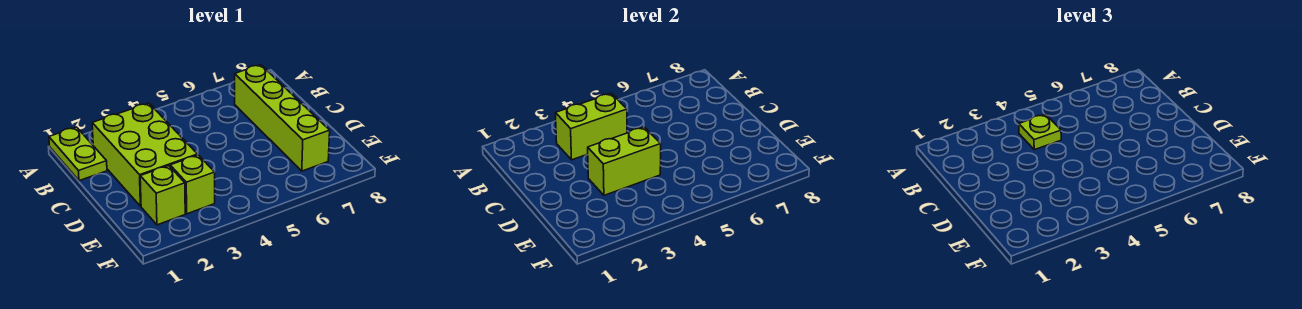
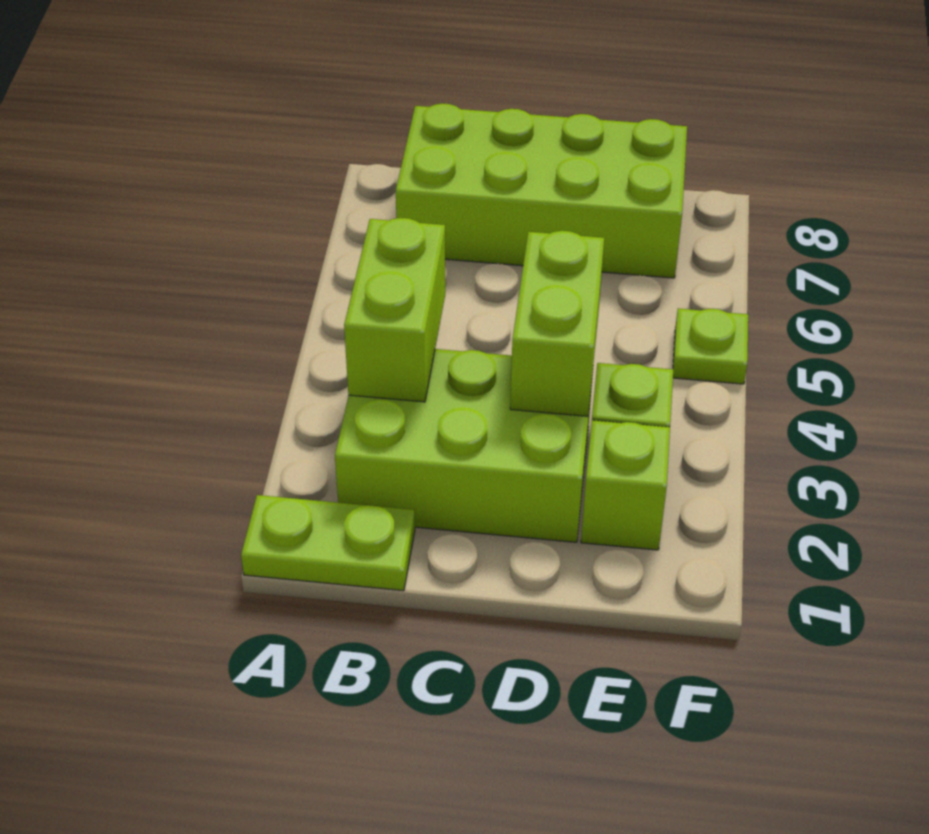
lime plate B4 level 3 -> lime plate F5 level 1
lime brick B7:E7 level 1 -> lime brick B7:E8 level 1

